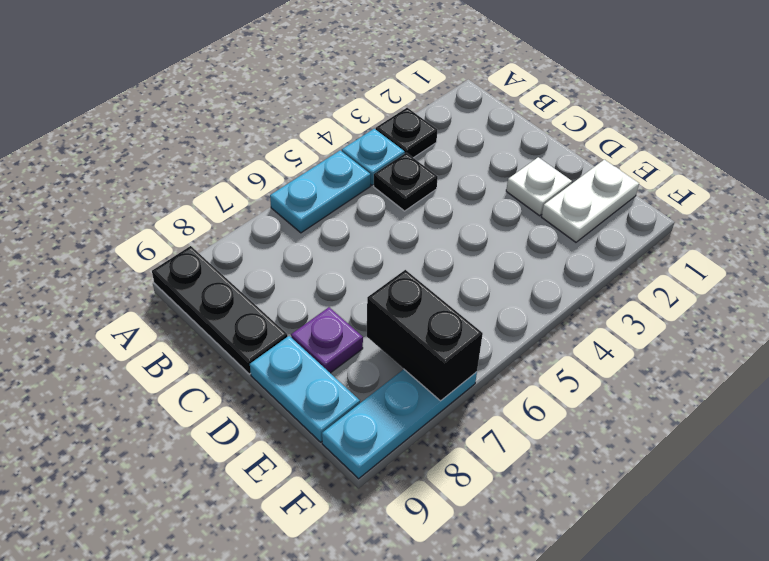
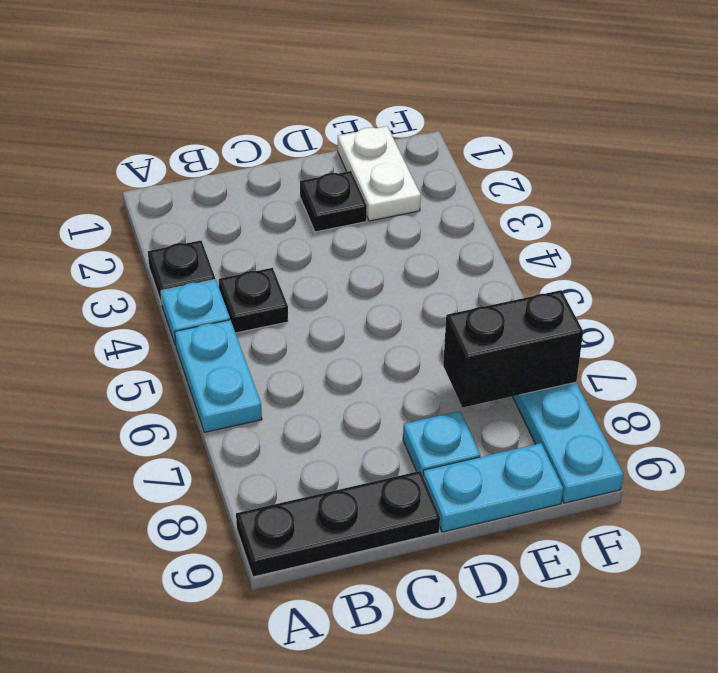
white plate D2 level 1 -> black plate D2 level 1
purple plate D8 level 1 -> cyan plate D8 level 1

